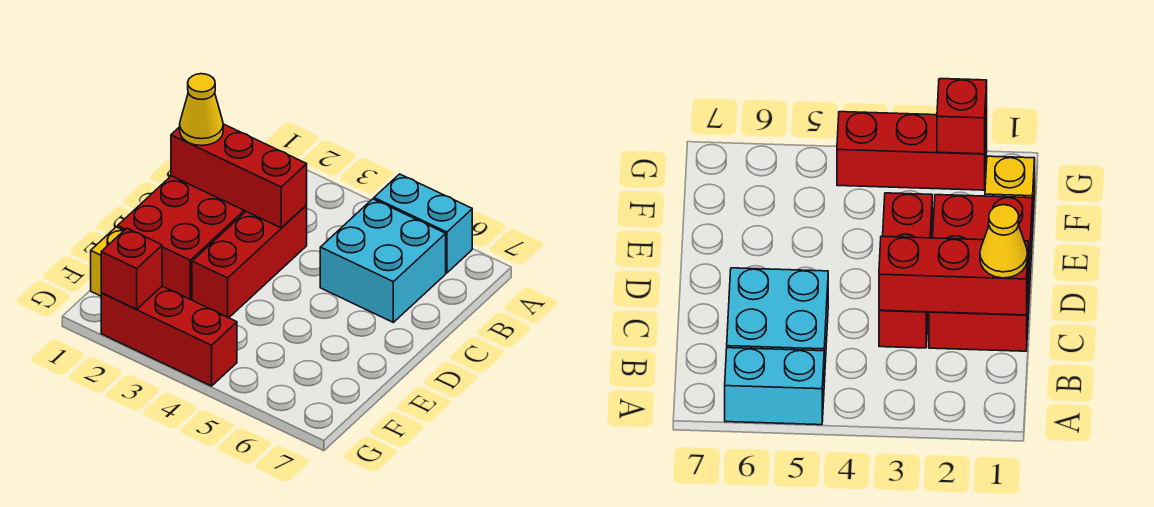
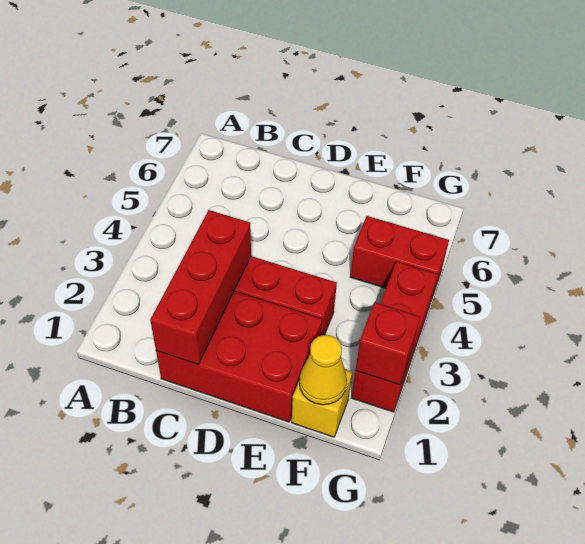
cyan brick A5:A6 level 1 -> none
cyan brick B5:C6 level 1 -> none
yellow cone C1 level 3 -> yellow cone F1 level 2
none -> red brick F5:G5 level 1

